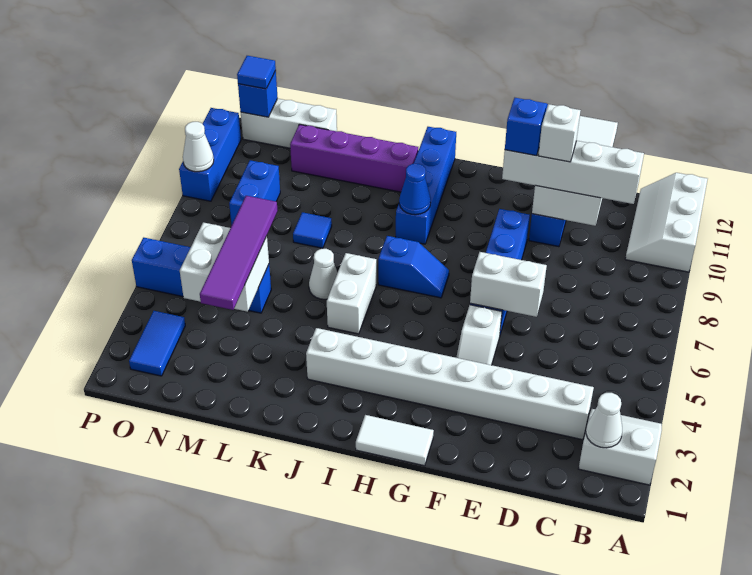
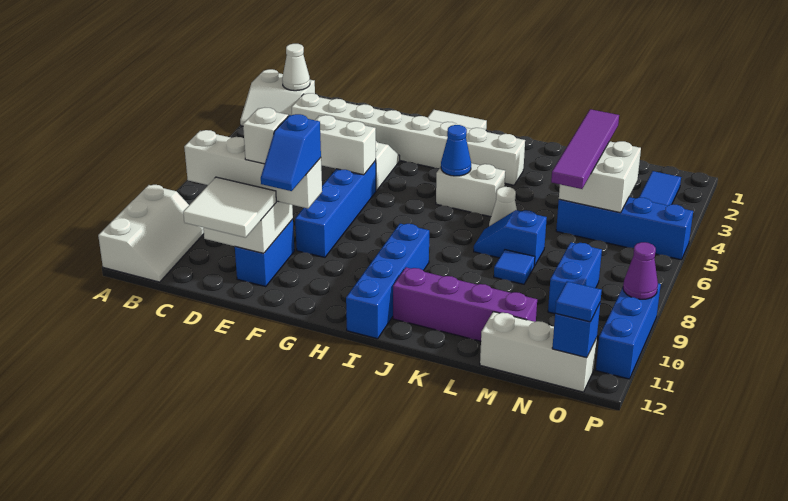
blue slope H7:I7 level 1 top I -> blue slope K7:L7 level 1 top L
blue cone I9 level 2 -> blue cone I5 level 2
white brick J5:J6 level 1 -> white brick I5:J5 level 1
white cone P9 level 2 -> purple cone P9 level 2

